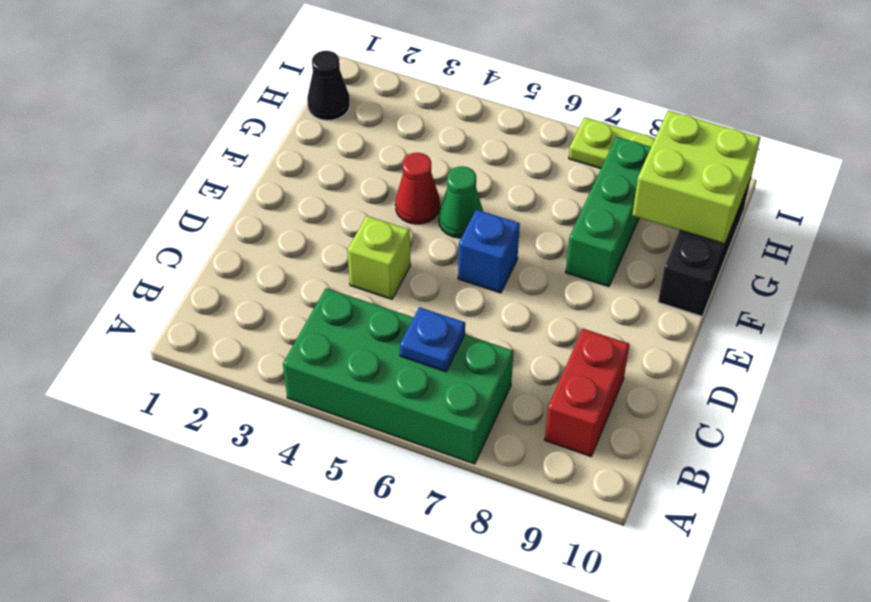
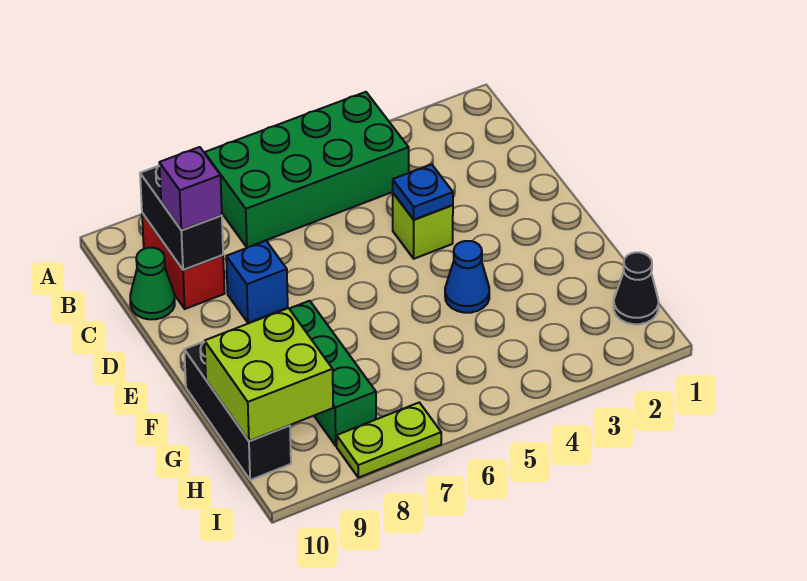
blue plate B6 level 2 -> blue plate D4 level 2
none -> black brick B9:C9 level 2
none -> purple brick C9 level 3
blue brick E6 level 1 -> blue brick D8 level 1
red cone F4 level 1 -> blue cone F4 level 1
green cone F5 level 1 -> green cone C10 level 1

